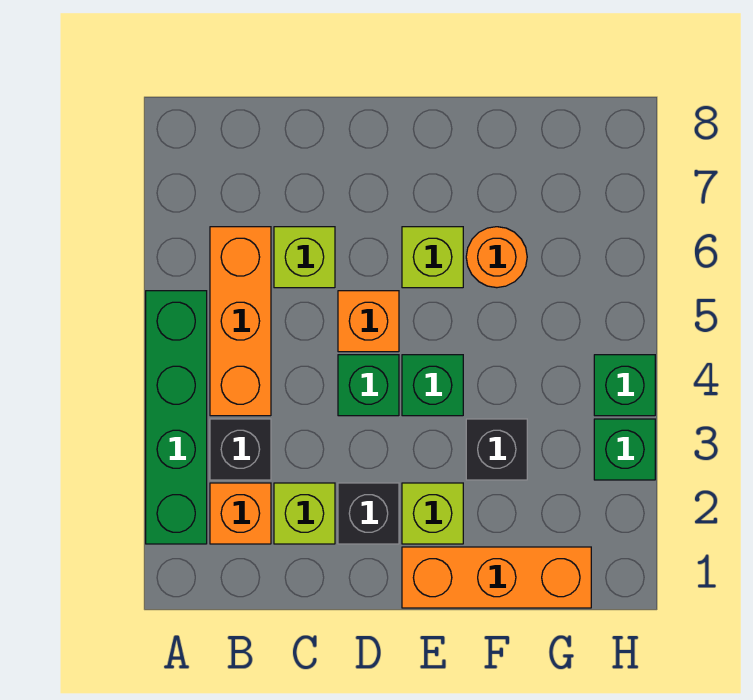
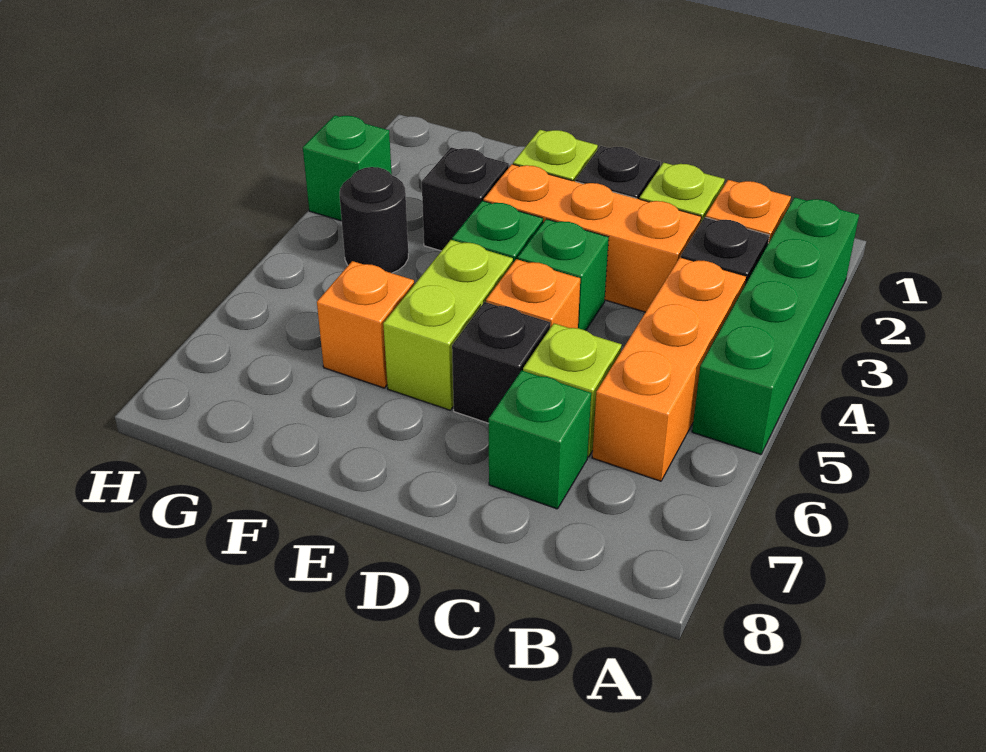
none -> black brick D6 level 1
orange brick E1:G1 level 1 -> orange brick C3:E3 level 1
lime brick E6 level 1 -> lime brick E5:E6 level 1
orange round brick F6 level 1 -> orange brick F6 level 1
none -> black round brick G4 level 1
green brick H4 level 1 -> green brick C7 level 1

